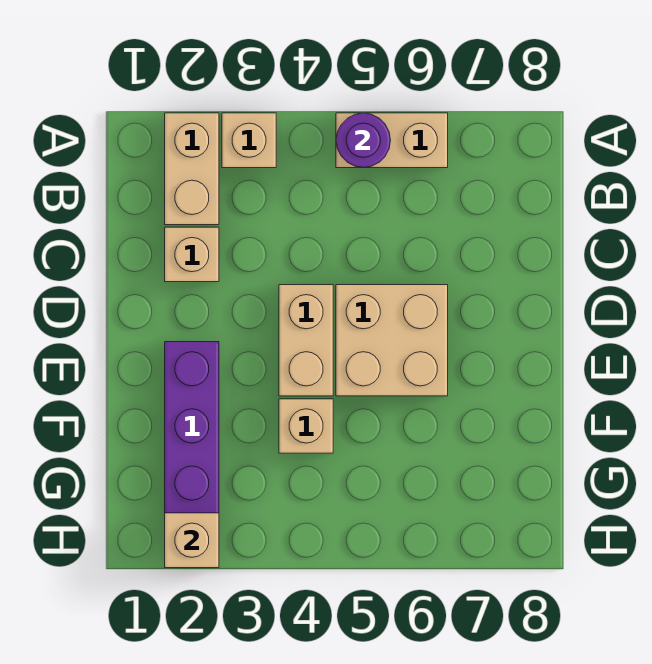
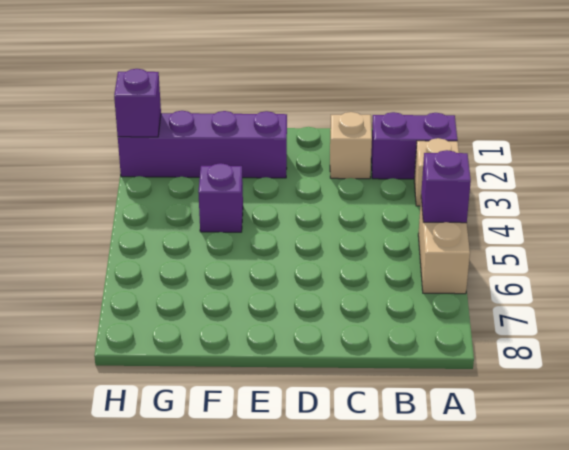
tan brick A2:B2 level 1 -> purple brick A2:B2 level 1
purple round brick A5 level 2 -> purple brick A5 level 2
tan brick D4:E4 level 1 -> none
tan brick D5:E6 level 1 -> none
tan brick F4 level 1 -> purple brick F4 level 1
tan brick H2 level 2 -> purple brick H2 level 2

